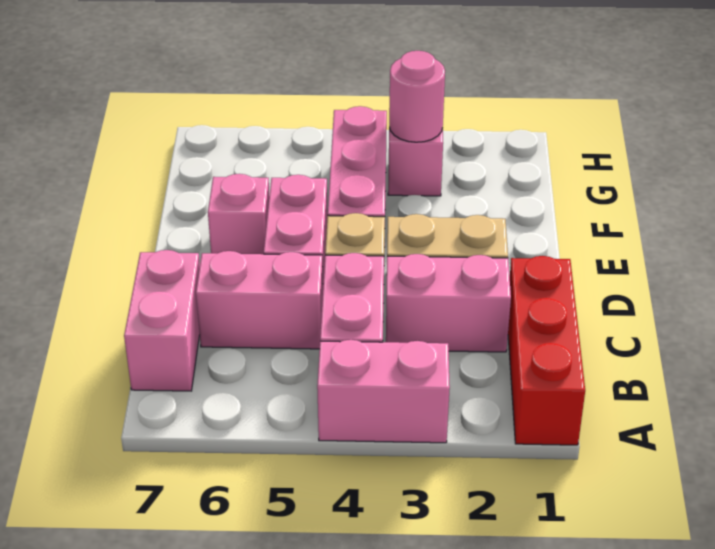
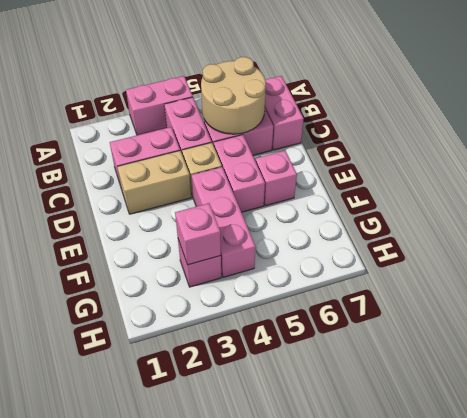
red brick A1:C1 level 1 -> none
none -> tan round brick B5:C6 level 2
pink round brick G3 level 2 -> pink brick G3 level 2

